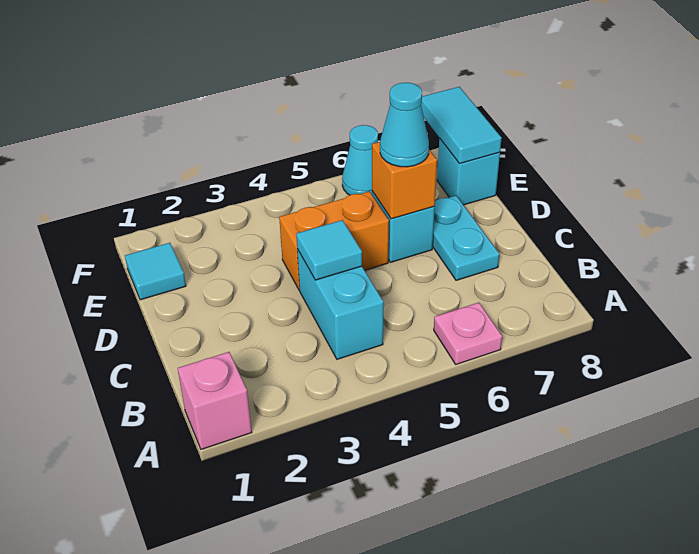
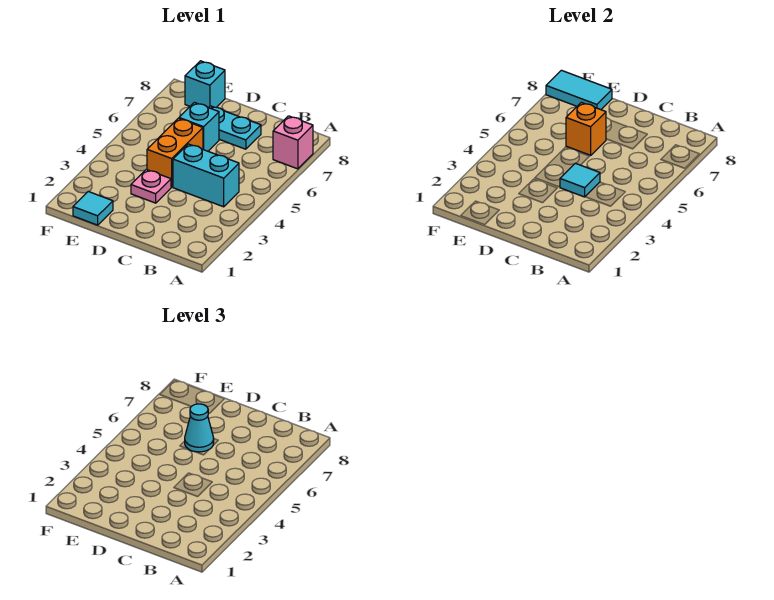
pink brick A1 level 1 -> pink brick A7 level 1
pink plate A6 level 1 -> pink plate D3 level 1
cyan cone F6 level 1 -> none

